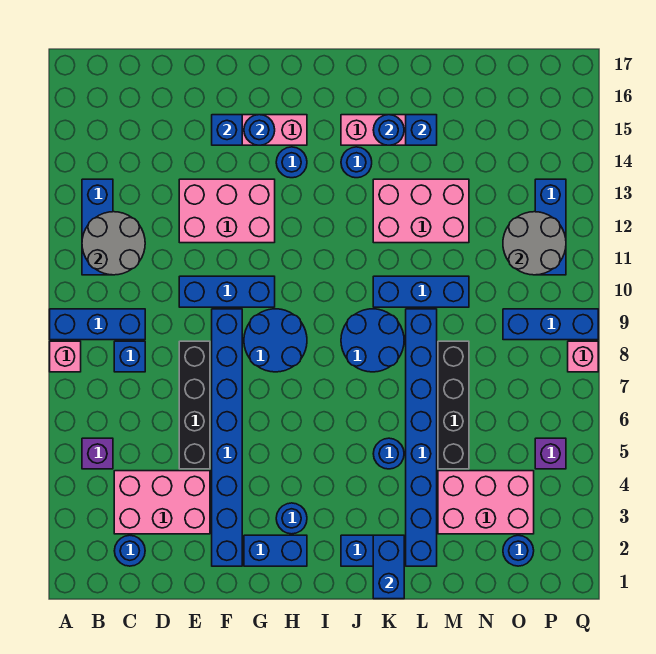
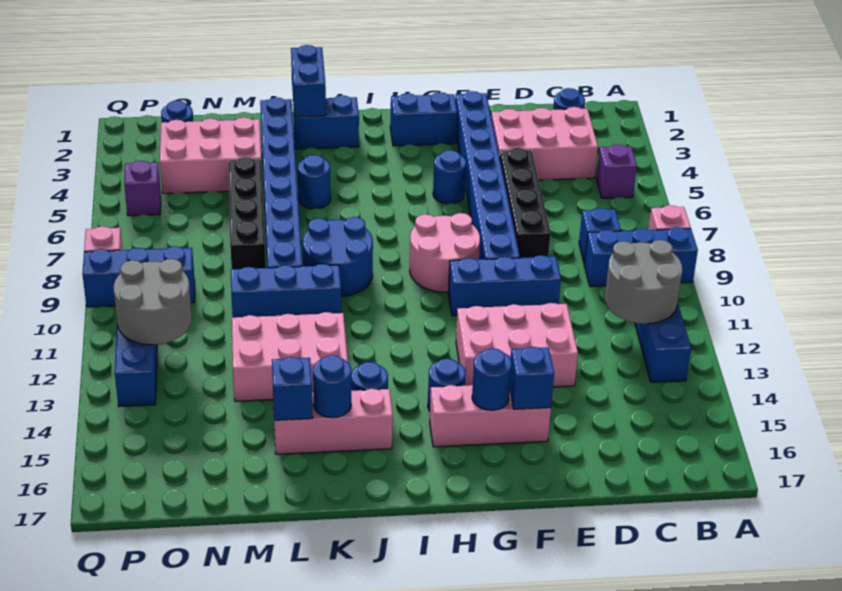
blue round brick G8:H9 level 1 -> pink round brick G8:H9 level 1
blue round brick H3 level 1 -> blue round brick G5 level 1

